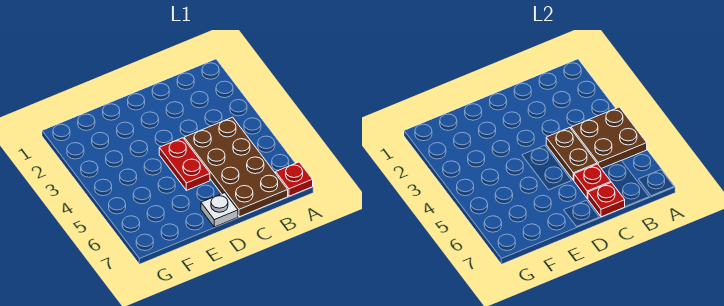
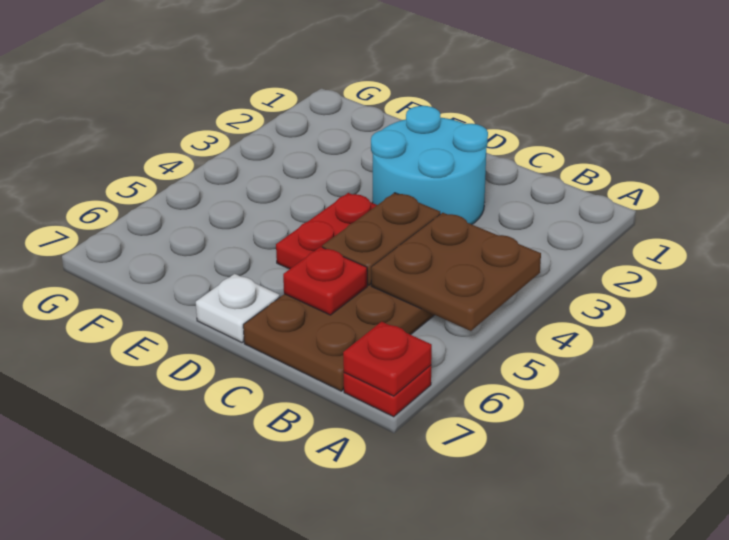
none -> cyan round brick C2:D3 level 1
red plate C7 level 2 -> red plate A7 level 2

